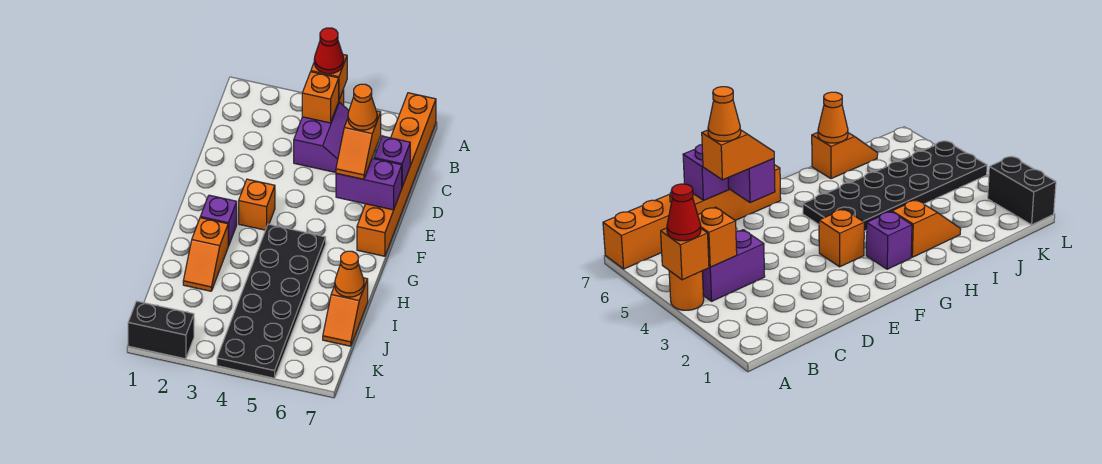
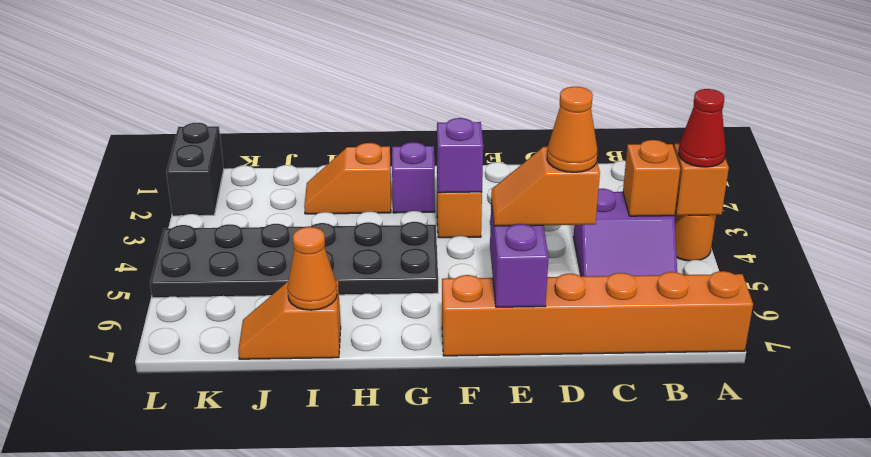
purple brick D7 level 2 -> purple brick F3 level 2

